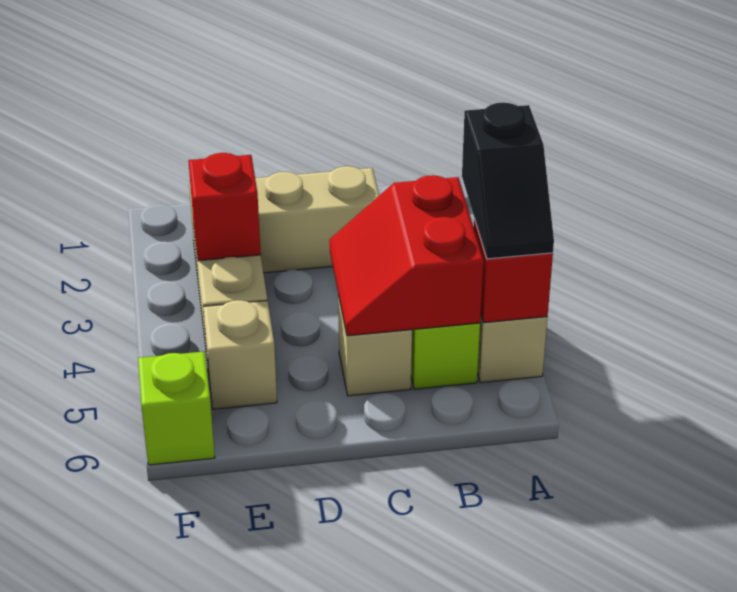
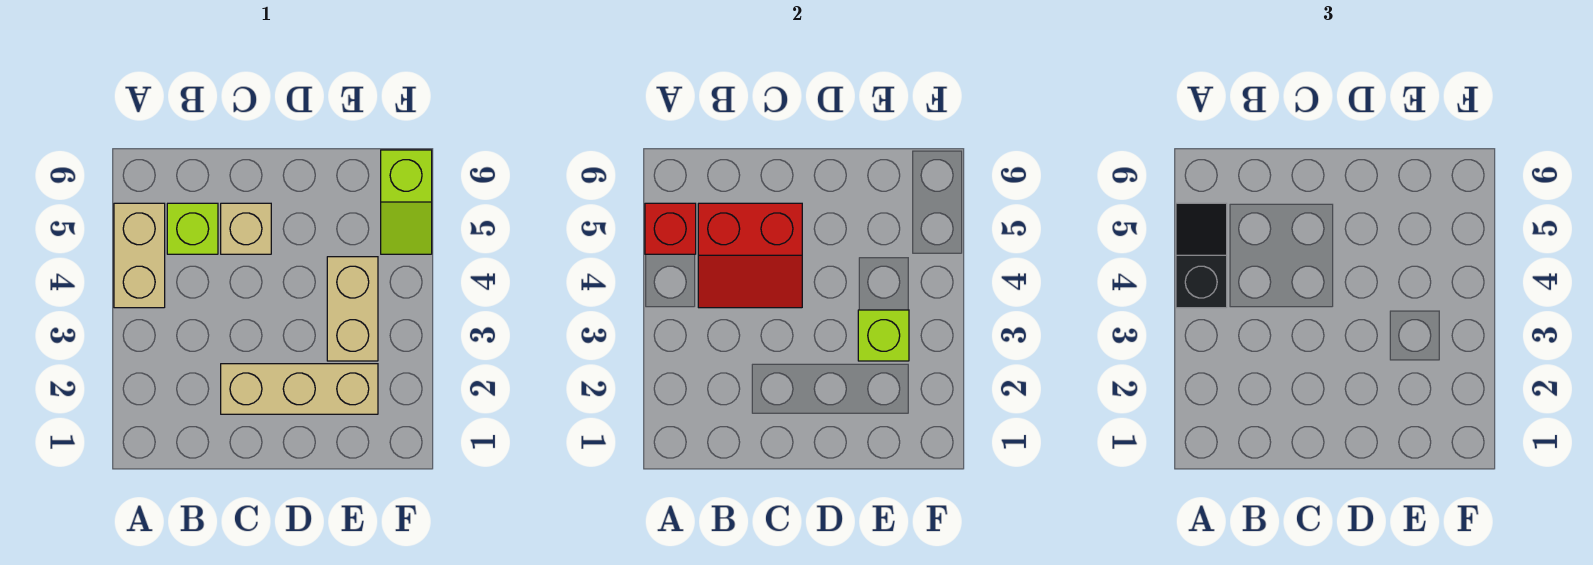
red slope B4:C5 level 2 top B -> red slope B4:C5 level 2 top 5
red brick E3 level 2 -> lime brick E3 level 2
tan brick E5 level 1 -> none

